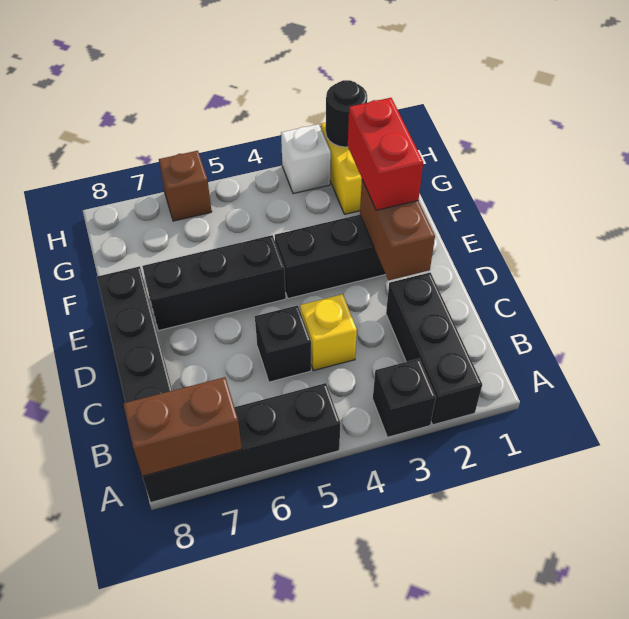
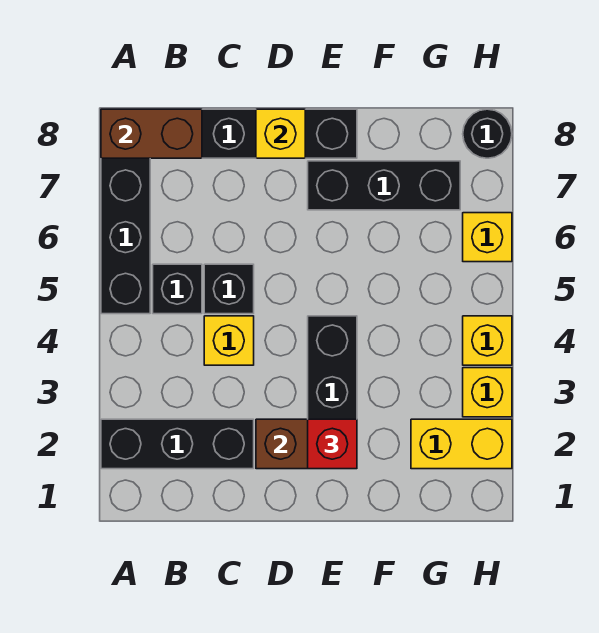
black brick A3 level 1 -> black brick B5 level 1
brown brick A7:A8 level 2 -> brown brick A8:B8 level 2
none -> yellow brick D8 level 2
red brick E2:F2 level 3 -> red brick E2 level 3
black brick E5:E7 level 1 -> black brick E7:G7 level 1
black round brick H2 level 2 -> black round brick H8 level 1
white brick H3 level 1 -> yellow brick H3 level 1
none -> yellow brick H4 level 1
brown brick H6 level 1 -> yellow brick H6 level 1

